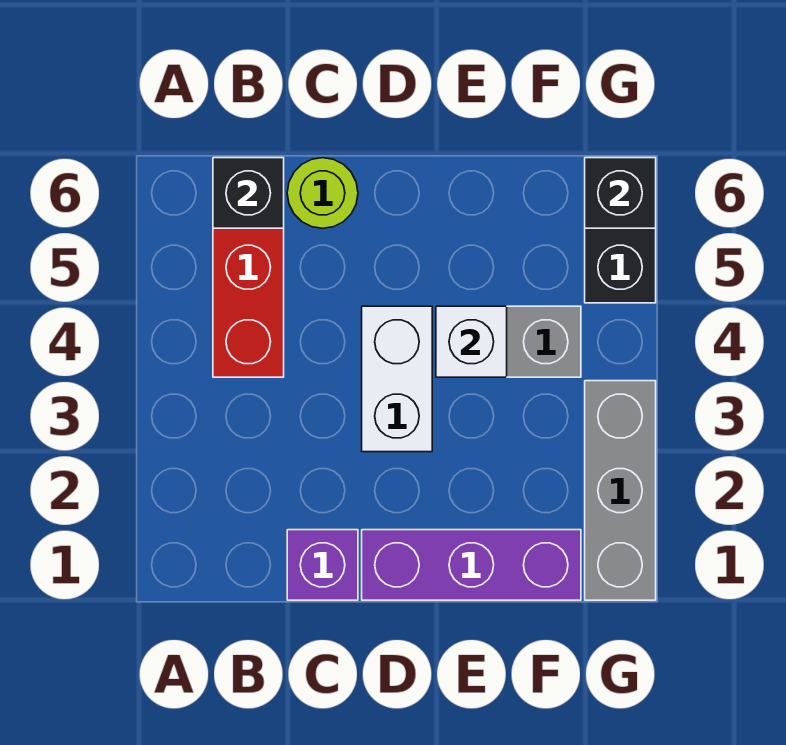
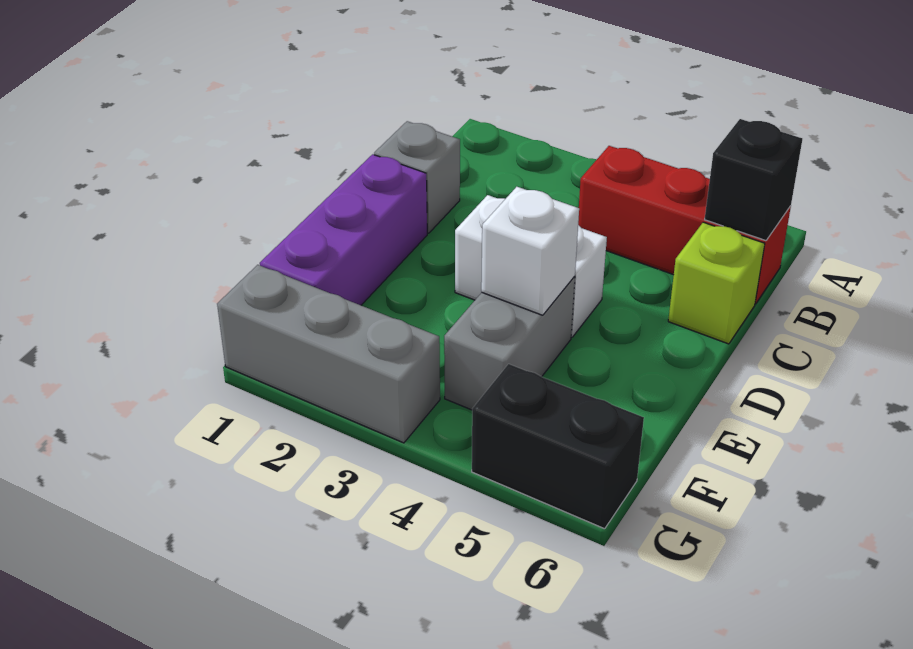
purple brick C1 level 1 -> grey brick C1 level 1
lime round brick C6 level 1 -> lime brick C6 level 1
black brick G6 level 2 -> none

